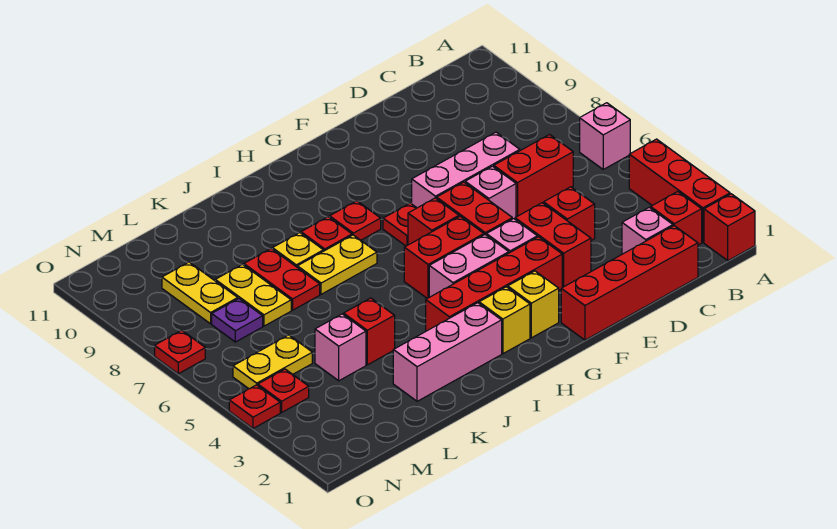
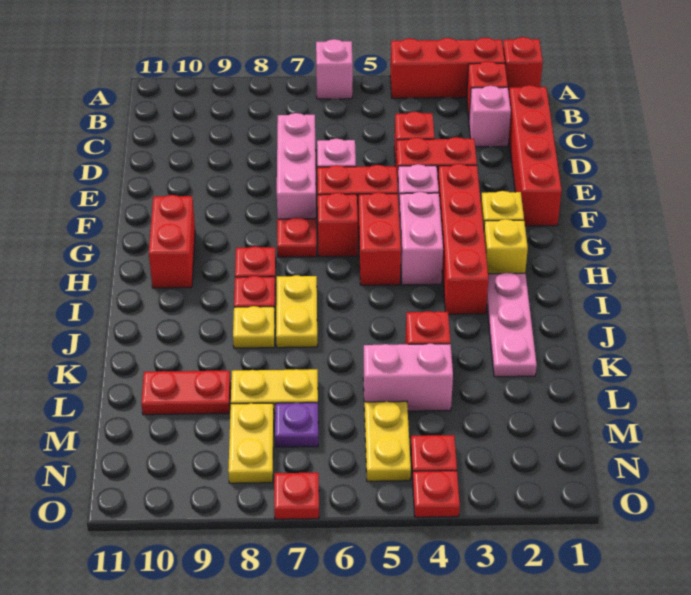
red brick C6:D6 level 1 -> red brick G10:H10 level 1
pink brick I2:K2 level 1 -> pink plate I2:K2 level 1
red plate K7:K8 level 1 -> red plate L9:L10 level 1
pink brick L4 level 1 -> pink brick L4:L5 level 1
yellow plate M8:M9 level 1 -> yellow plate M8:N8 level 1

